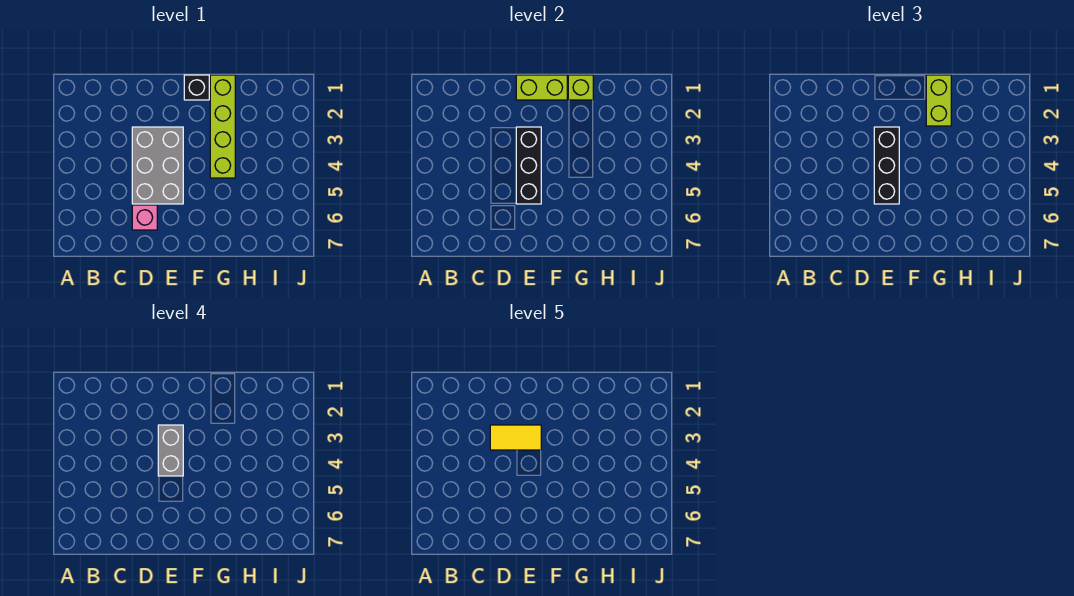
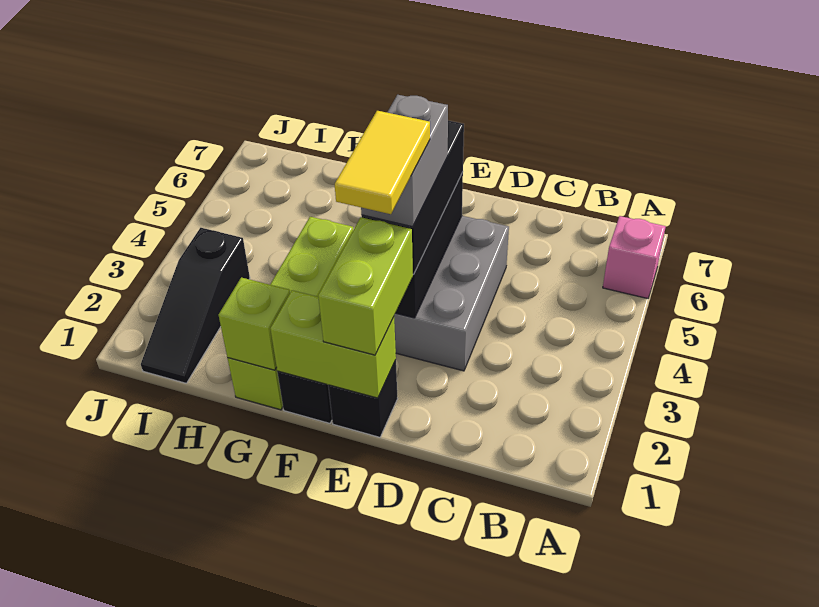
yellow tile D3:E3 level 5 -> yellow tile E2:E3 level 5
pink brick D6 level 1 -> pink brick A6 level 1
none -> black brick E1 level 1
lime brick G1:G2 level 3 -> lime brick E1:E2 level 3
none -> black slope I1:I3 level 1 top 3

